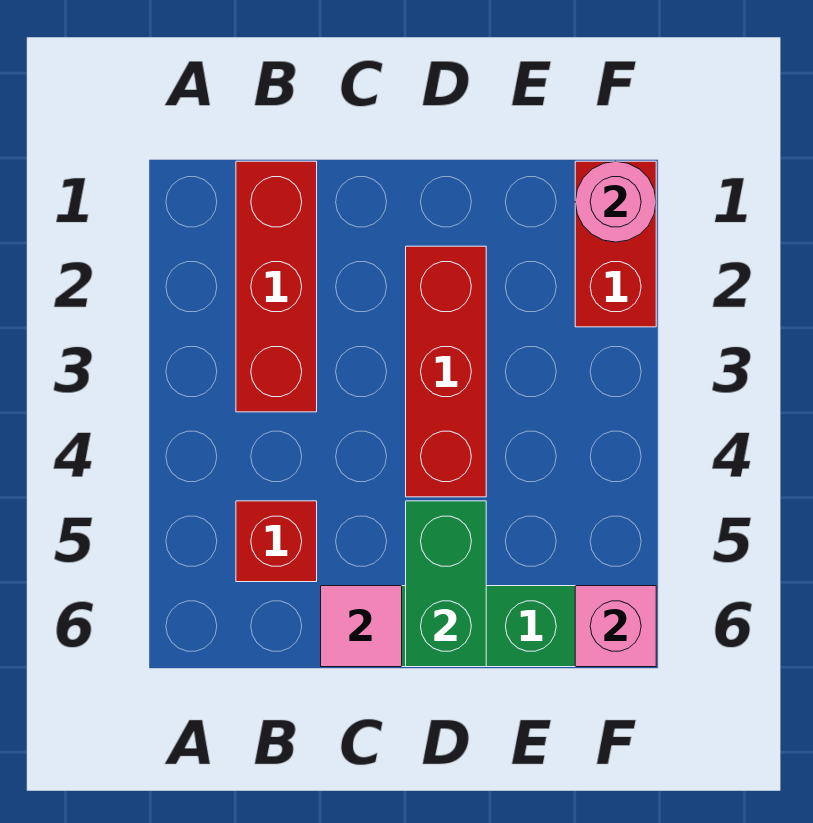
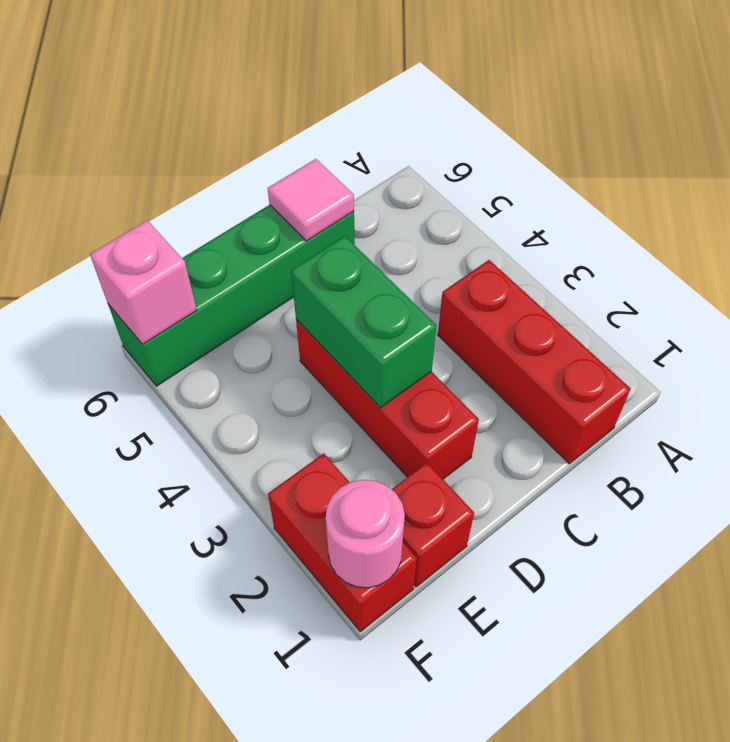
red brick B5 level 1 -> red brick E1 level 1
green brick D5:D6 level 2 -> green brick D3:D4 level 2

